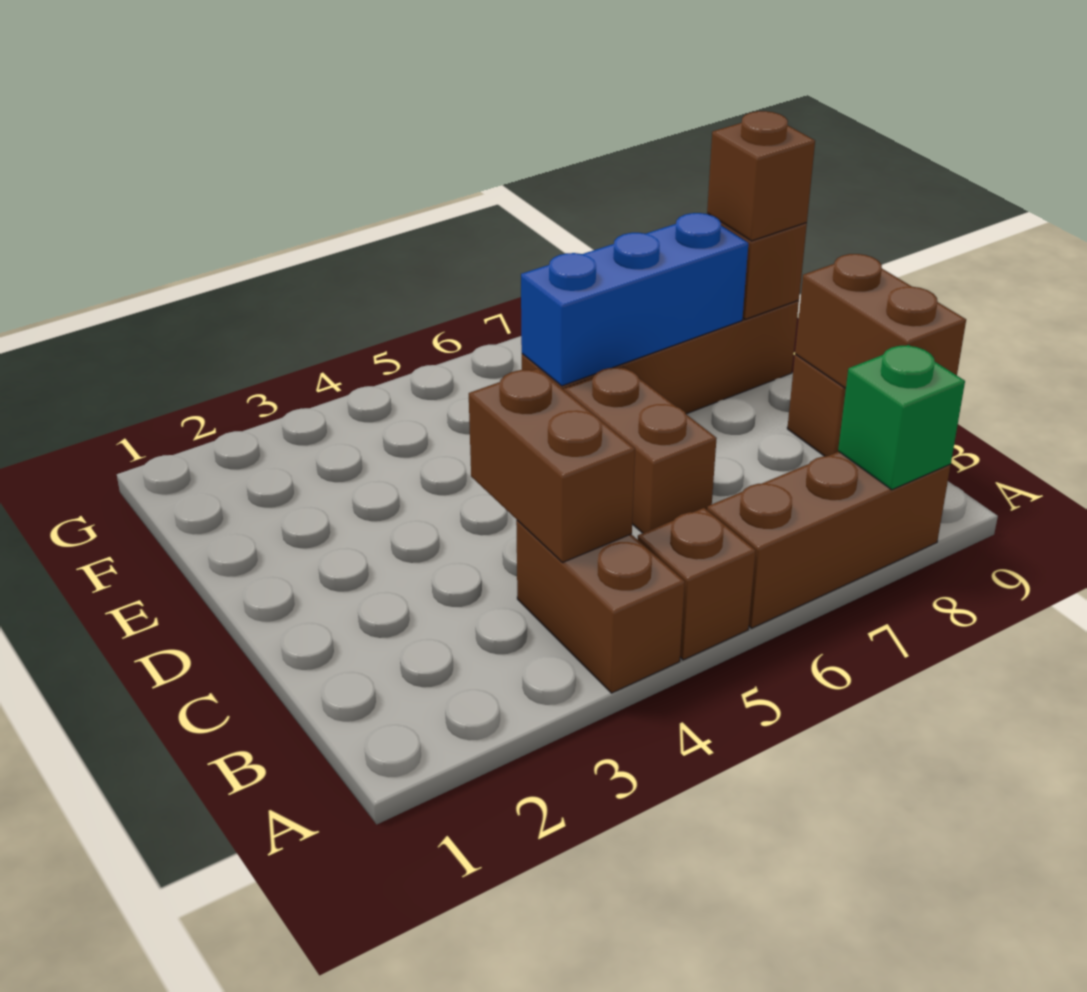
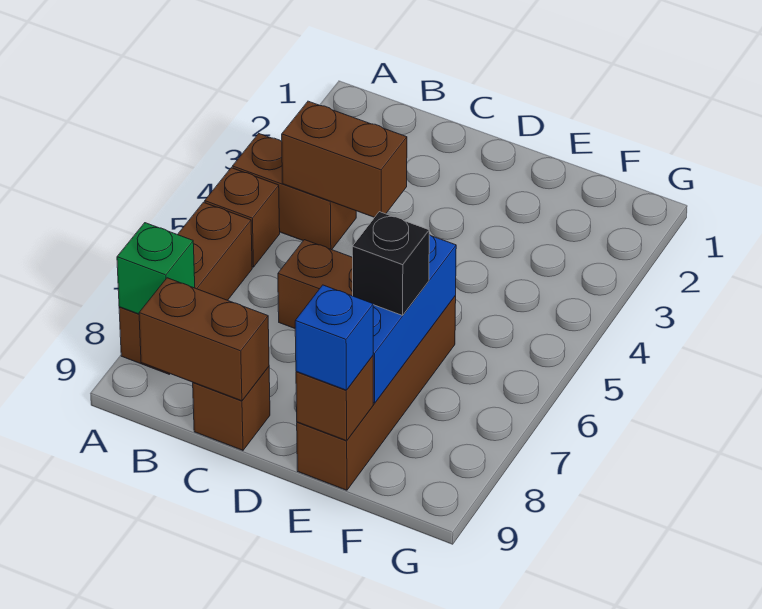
none -> black brick E7 level 3
brown brick E9 level 3 -> blue brick E9 level 3

